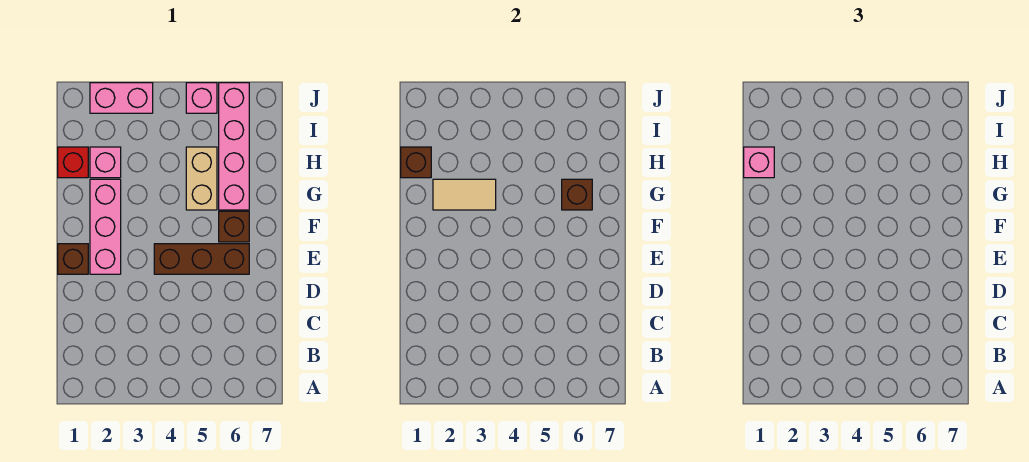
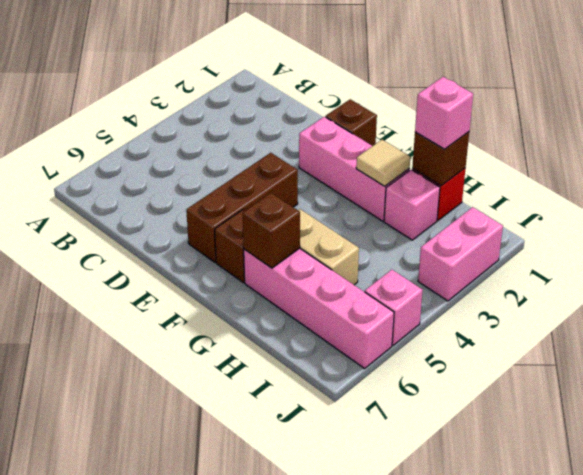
tan tile G2:G3 level 2 -> tan tile G2 level 2

